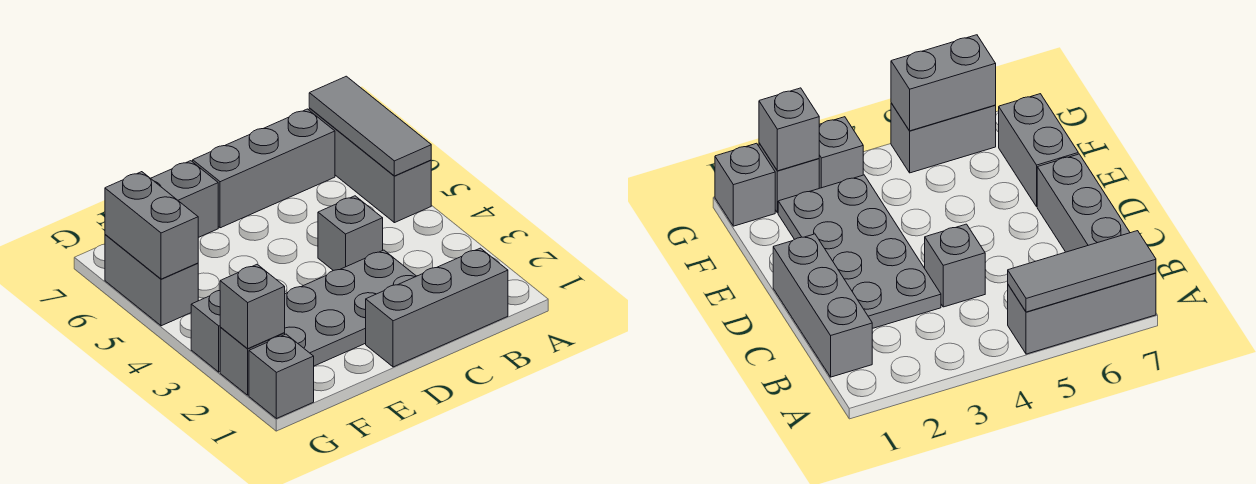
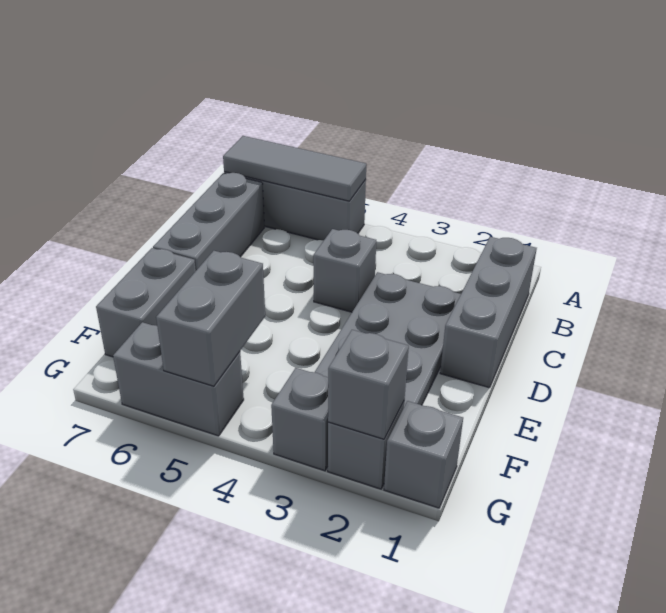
grey brick G5:G6 level 2 -> grey brick F5:G5 level 2

